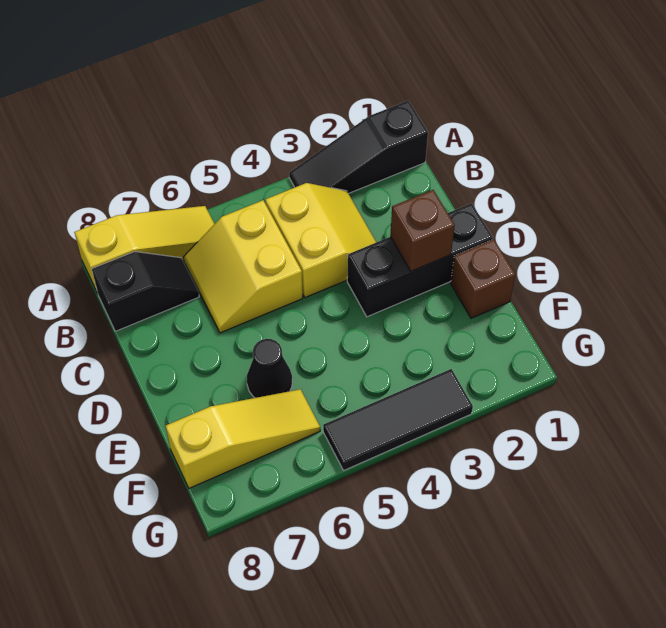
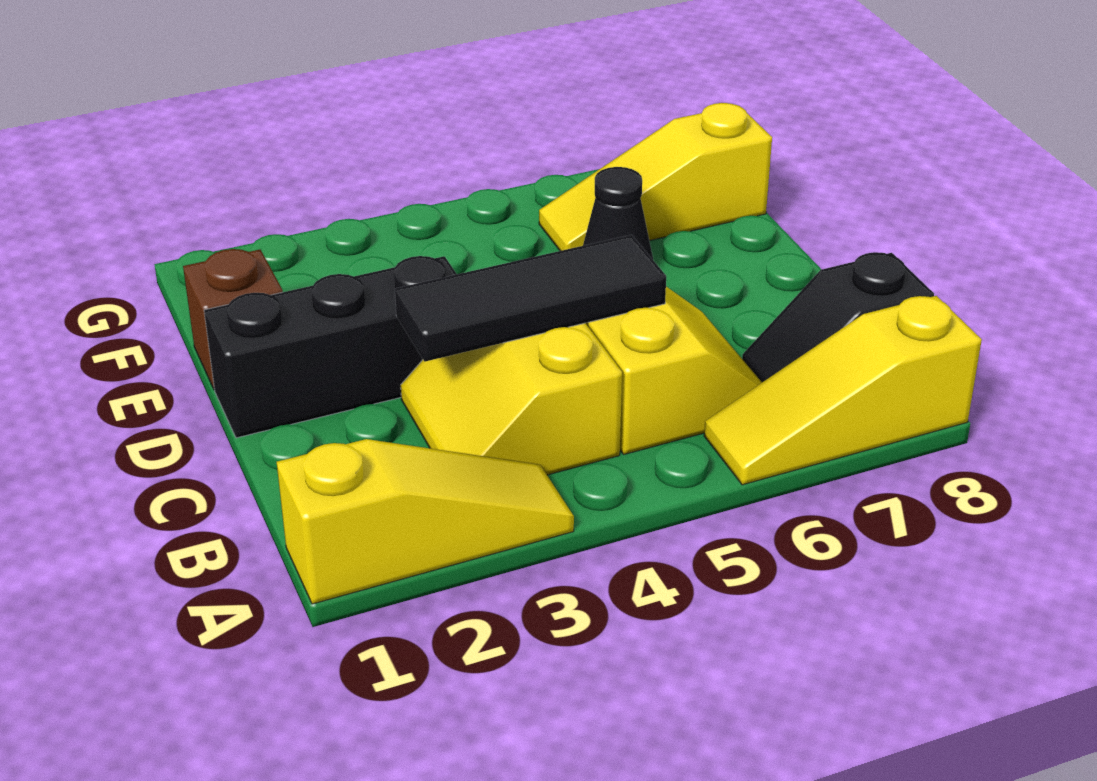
black slope A1:A3 level 1 top 1 -> yellow slope A1:A3 level 1 top 1
brown brick D2 level 2 -> none
black tile G3:G5 level 1 -> black tile C3:C5 level 2

